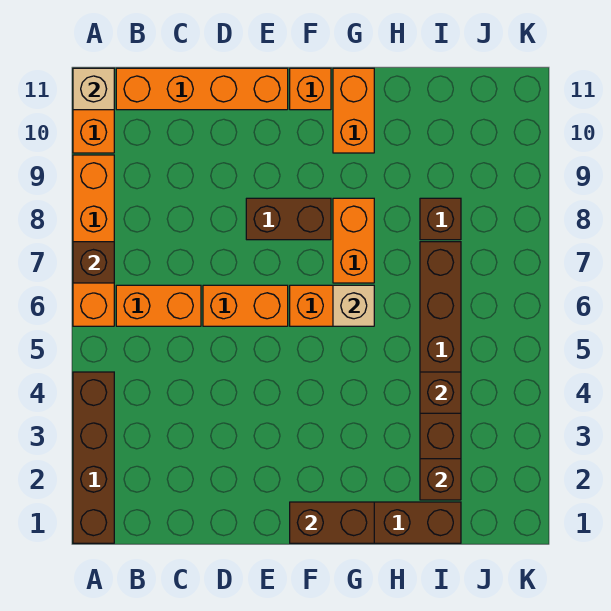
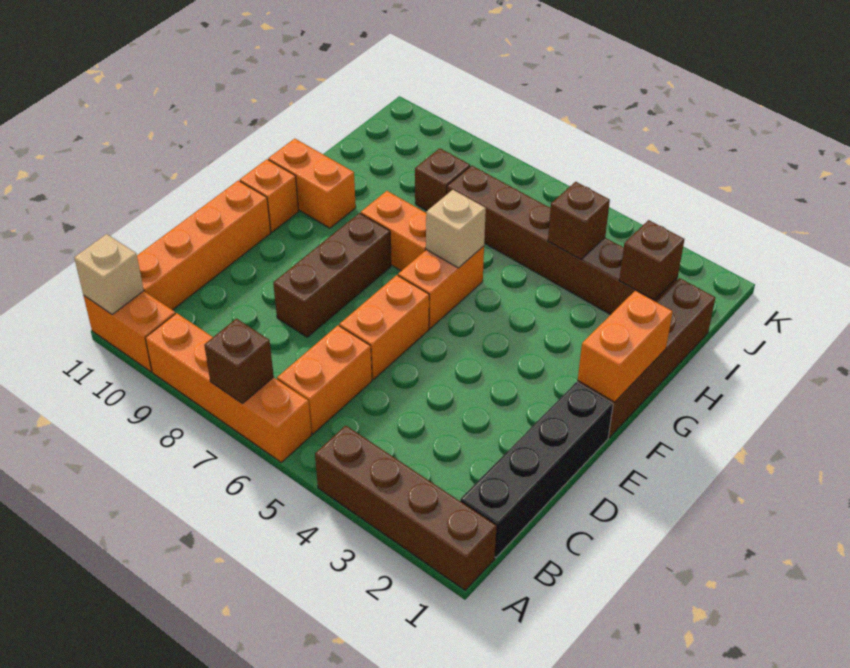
none -> black brick B1:E1 level 1
brown brick E8:F8 level 1 -> brown brick D8:F8 level 1
brown brick F1:G1 level 2 -> orange brick F1:G1 level 2

